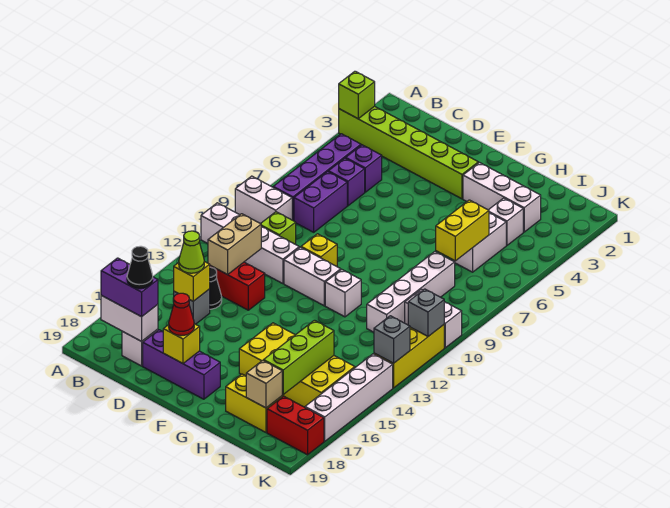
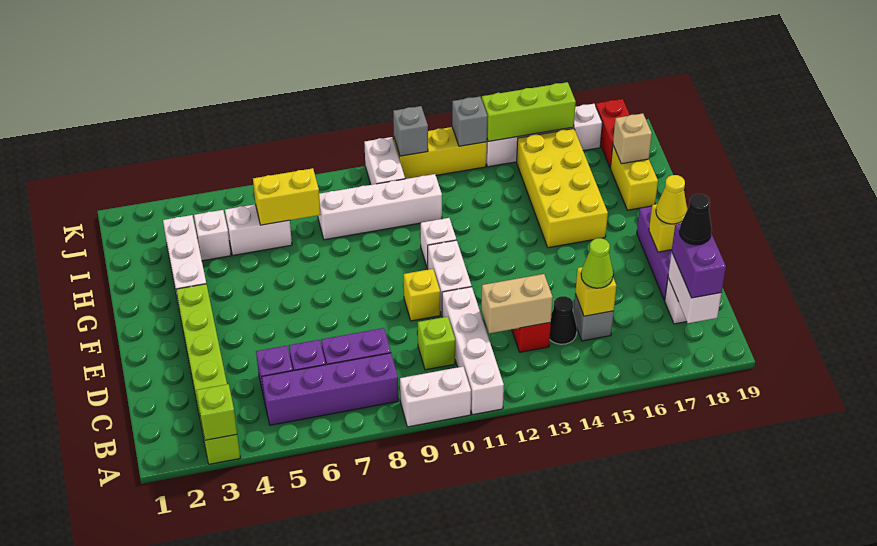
white brick A9:B9 level 1 -> white brick A9:A10 level 1
red cone E18 level 3 -> yellow cone E18 level 3
lime brick I15:I17 level 2 -> lime brick K14:K16 level 2

